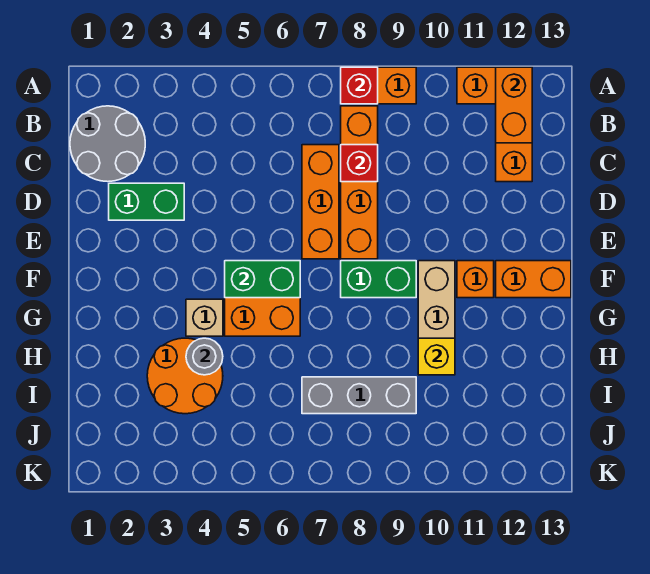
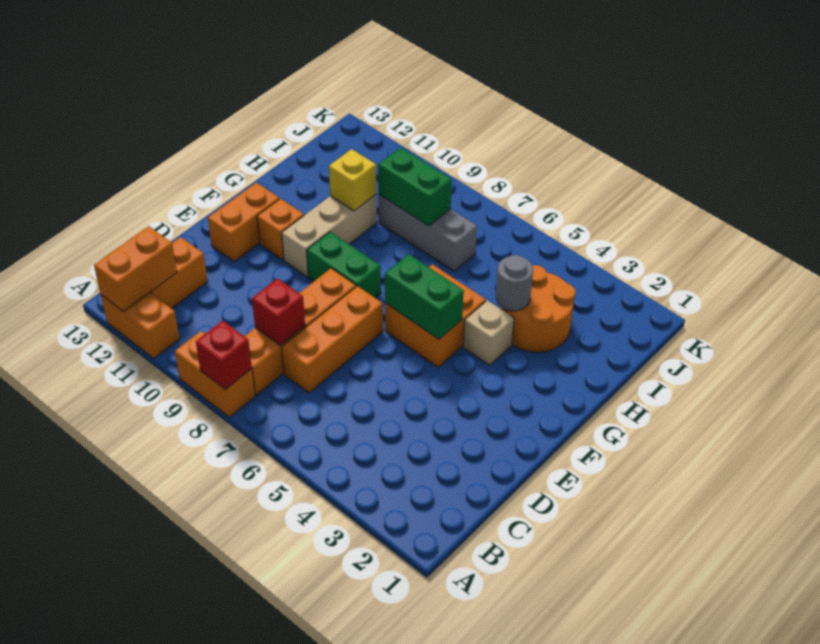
grey round brick B1:C2 level 1 -> none
green brick D2:D3 level 1 -> green brick I8:I9 level 2
orange brick F12:F13 level 1 -> orange brick E12:F12 level 1

